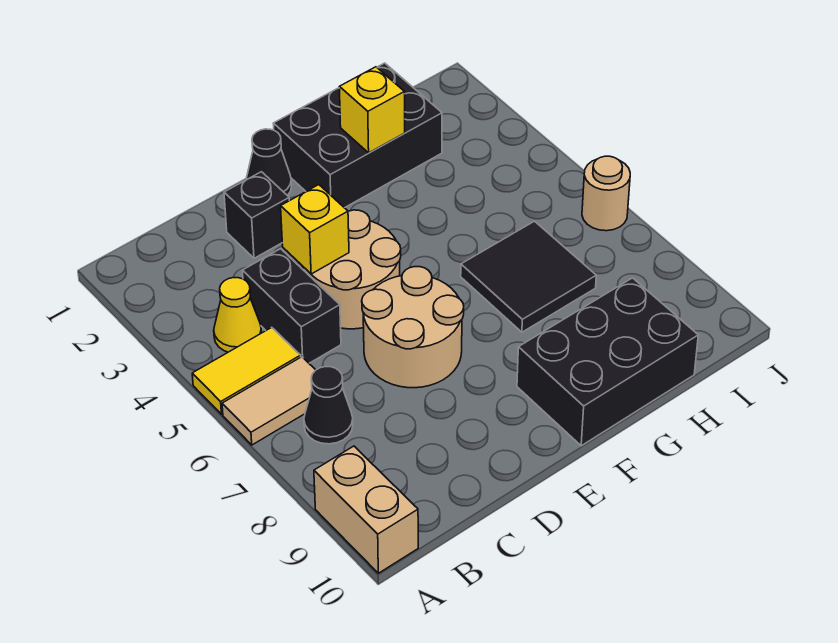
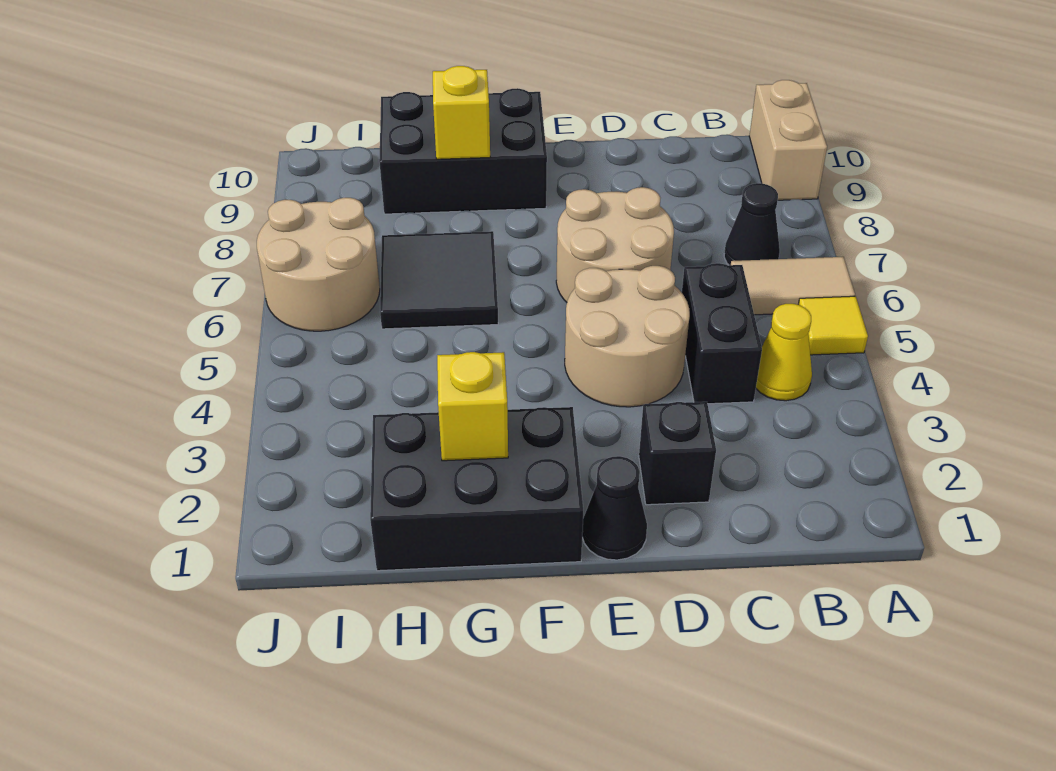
yellow tile A5:B5 level 1 -> yellow tile A5 level 1
yellow brick D4 level 2 -> yellow brick G9 level 2
tan round brick J6 level 1 -> tan round brick I6:J7 level 1

